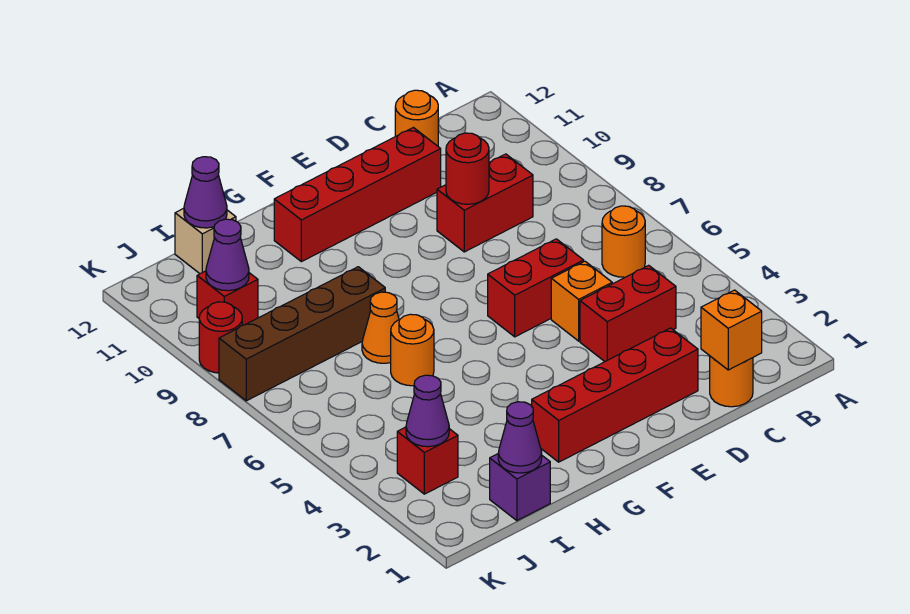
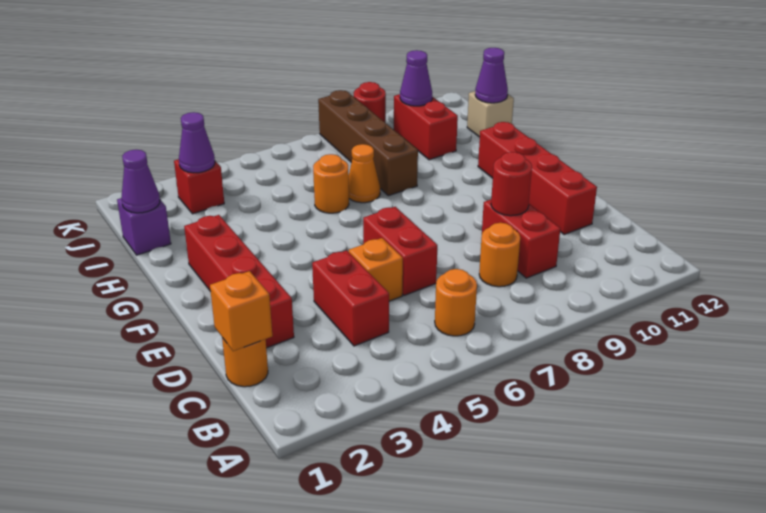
orange round brick C12 level 1 -> orange round brick C8 level 1
red brick J10 level 1 -> red brick I10:J10 level 1

